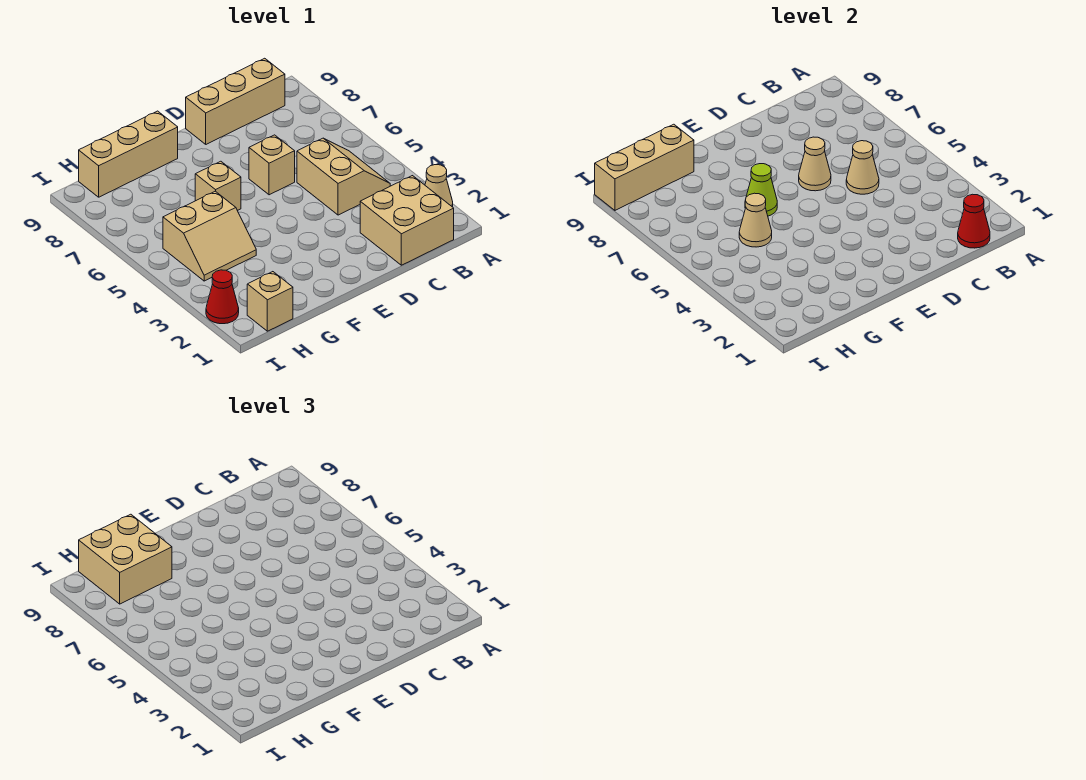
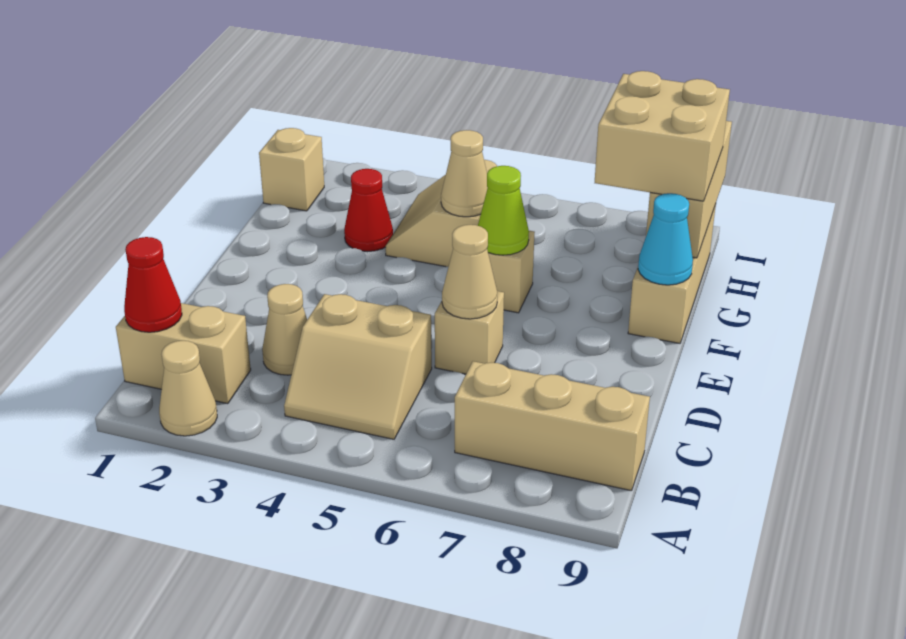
tan brick B1:C2 level 1 -> tan brick B1:B2 level 1
tan brick B9:D9 level 1 -> tan brick B7:B9 level 1
tan cone C5 level 2 -> tan cone C3 level 1
none -> cyan cone F9 level 2
red cone I2 level 1 -> red cone G3 level 1

